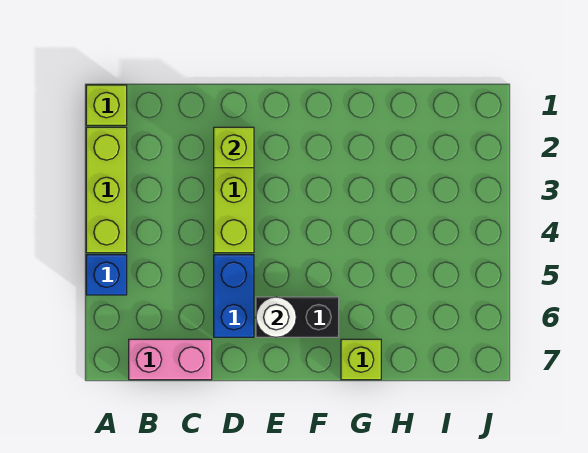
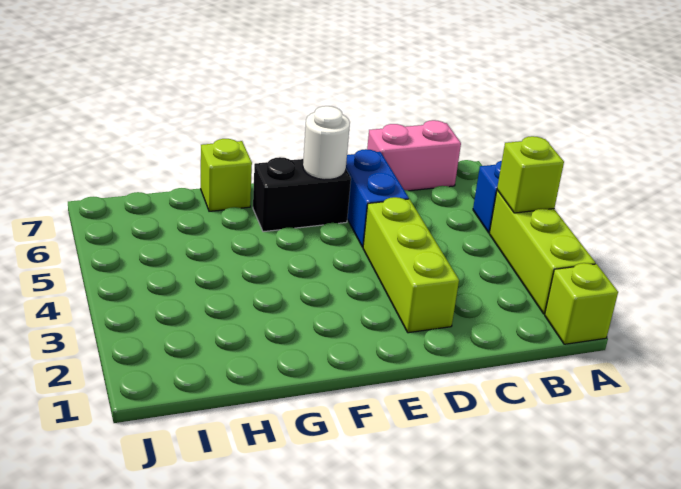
lime brick D2 level 2 -> lime brick A4 level 2

